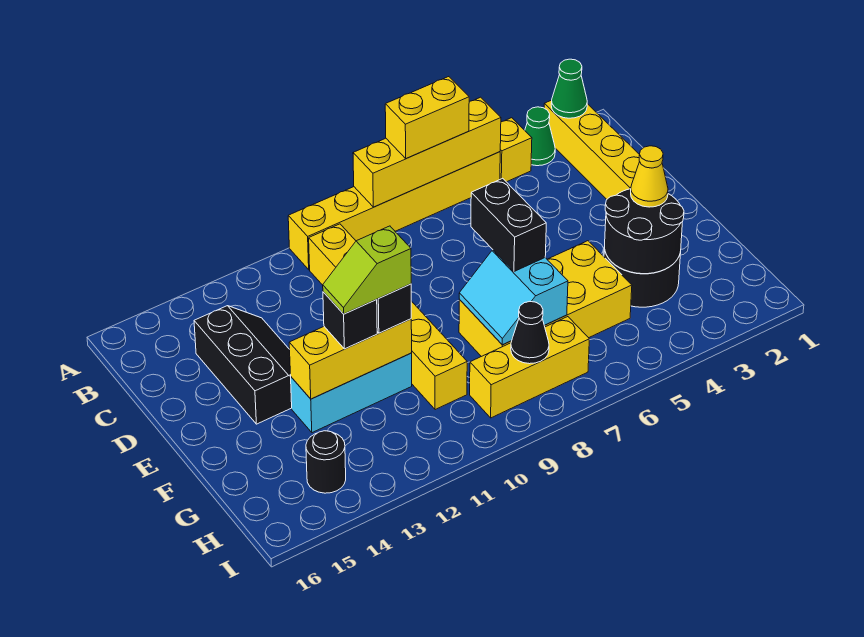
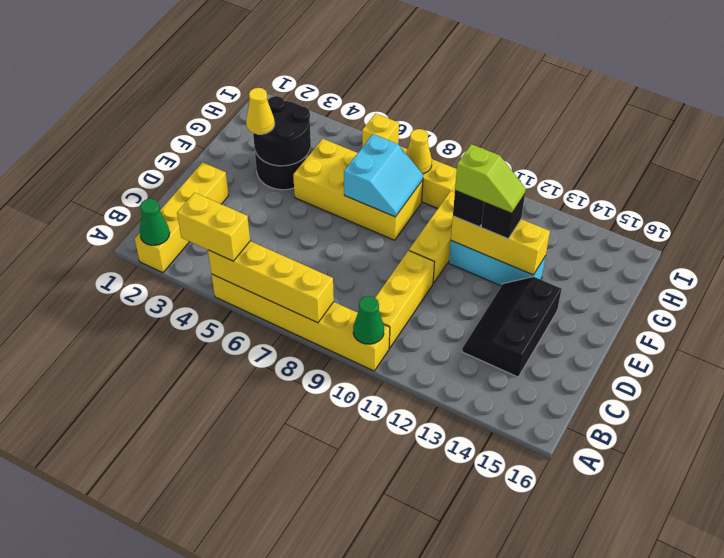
green cone A3 level 1 -> green cone A10 level 2
yellow brick A4 level 1 -> yellow brick I6 level 1
yellow brick A6:A7 level 3 -> yellow brick A4:A5 level 3
black brick E7:F7 level 3 -> none
black cone H8 level 2 -> yellow cone H8 level 2
black round brick H14 level 1 -> none

